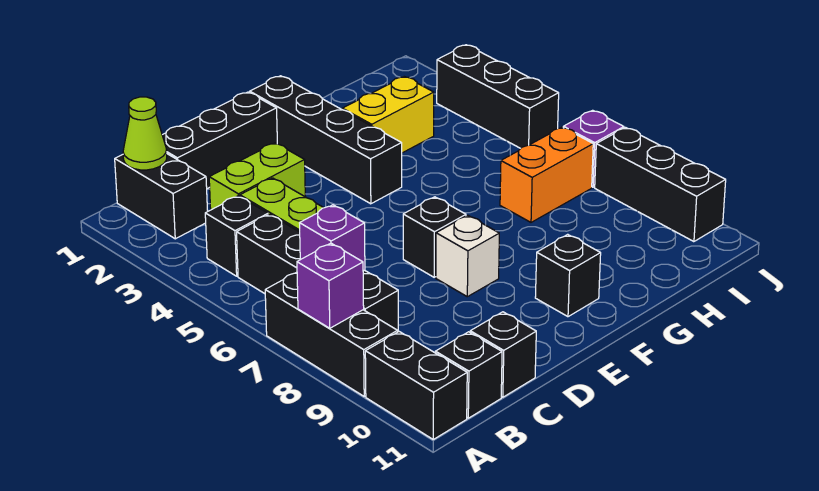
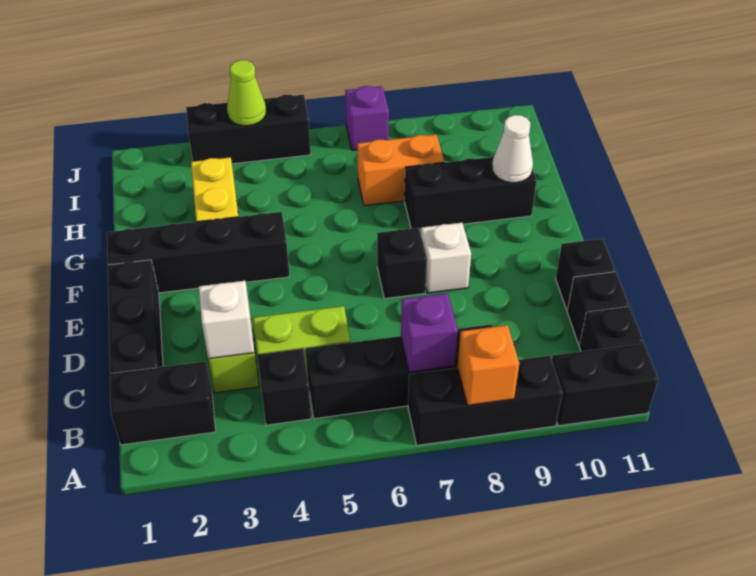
purple brick A8 level 2 -> orange brick A8 level 2
lime cone B1 level 2 -> lime cone J4 level 2
none -> white brick C3 level 2
black brick F10 level 1 -> black brick D11 level 1
none -> white cone G10 level 2
orange brick H7:I7 level 1 -> orange brick H7:H8 level 1
black brick J8:J10 level 1 -> black brick G8:G10 level 1

